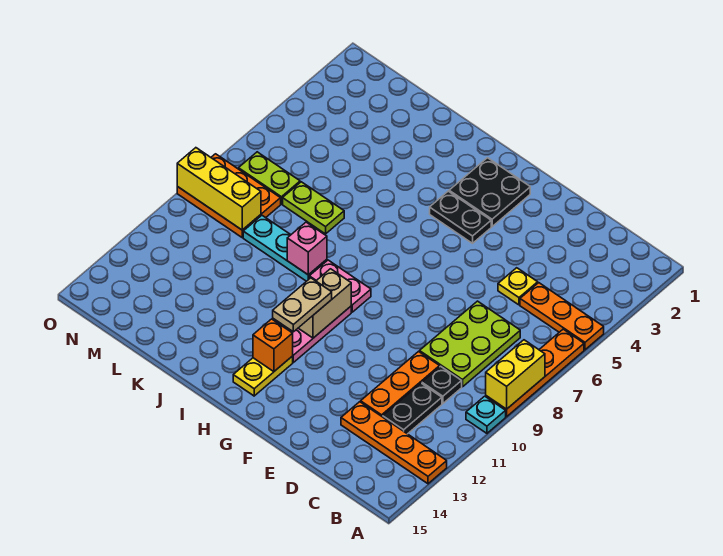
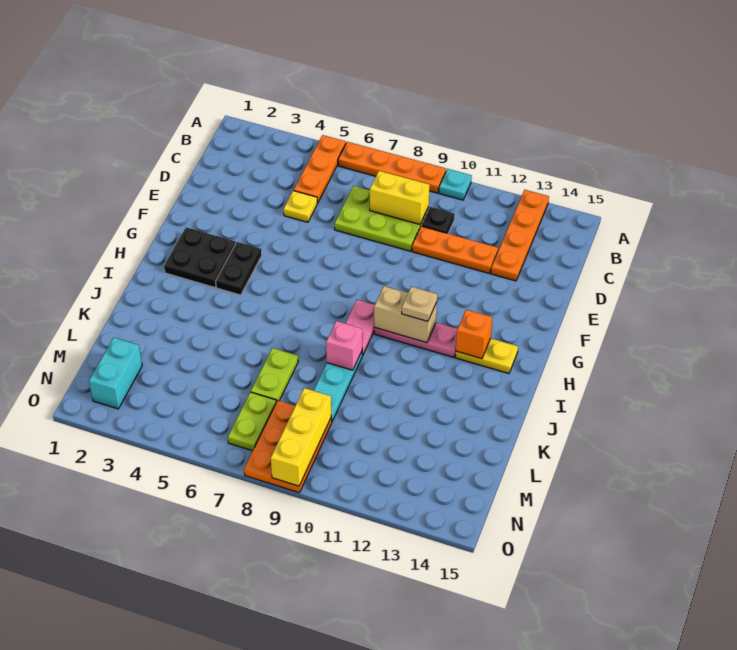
yellow brick A8:A9 level 2 -> yellow brick C8:C9 level 2
black plate C11:C12 level 1 -> none
tan plate H11:H12 level 3 -> tan plate H11 level 3
none -> cyan brick M2:N2 level 1

